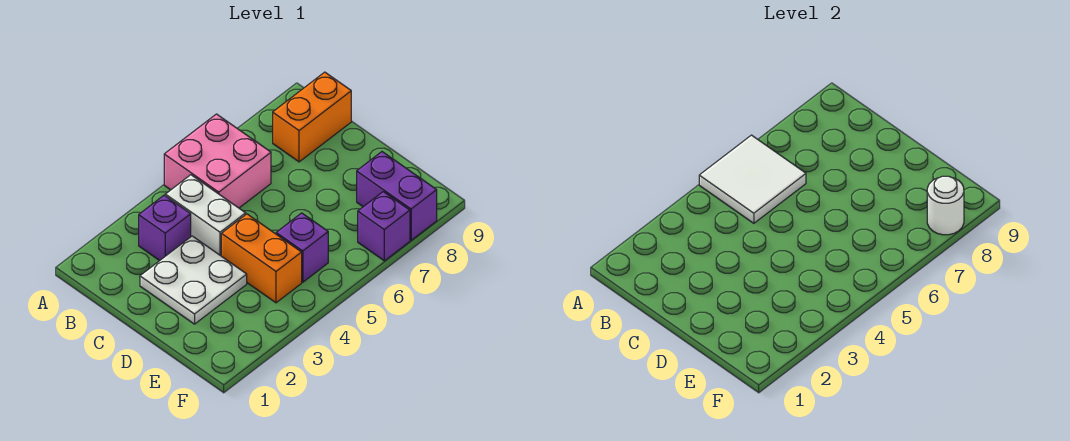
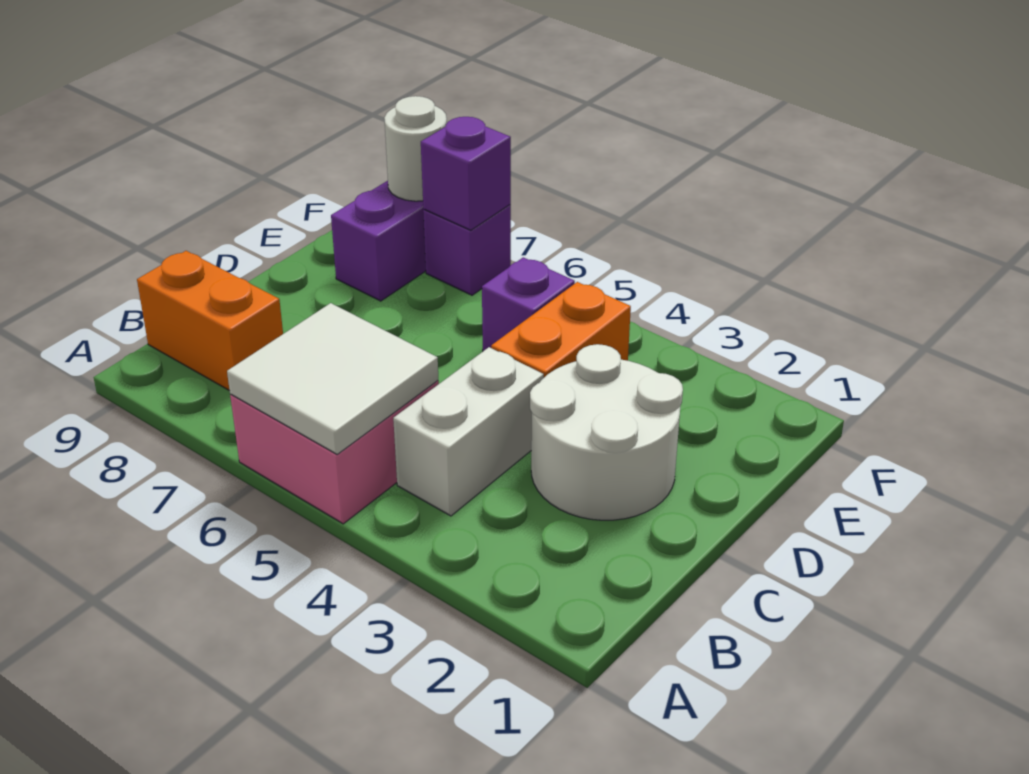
purple brick B3 level 1 -> purple brick F7 level 2
white plate C2:D3 level 1 -> white round brick C2:D3 level 1

